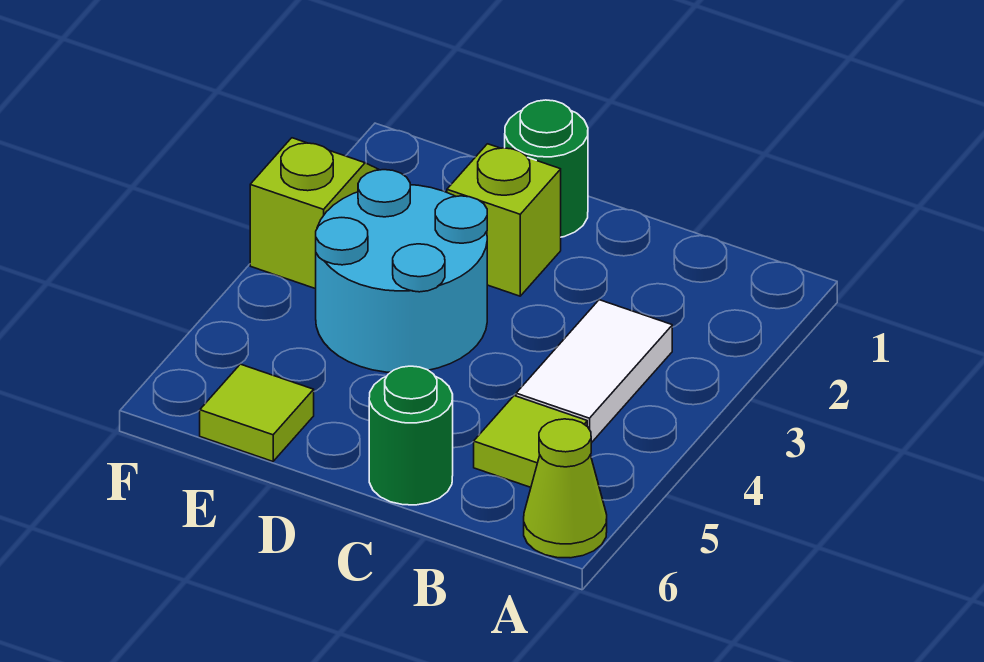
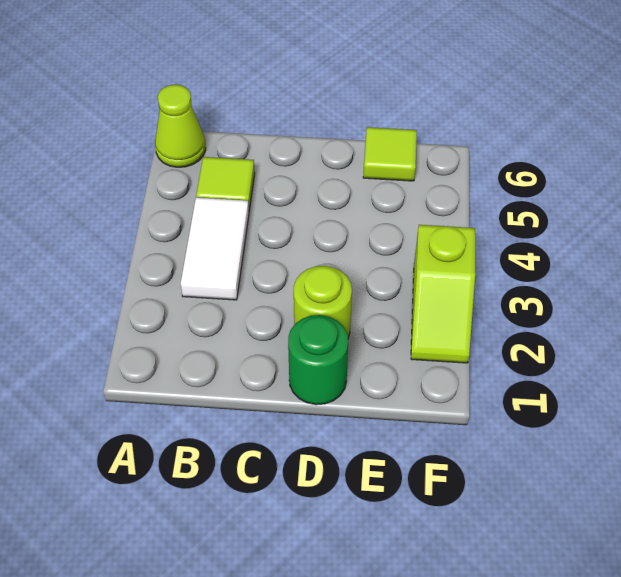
green round brick C6 level 1 -> none
lime brick D2 level 1 -> lime round brick D2 level 1
cyan round brick D3:E4 level 1 -> none

